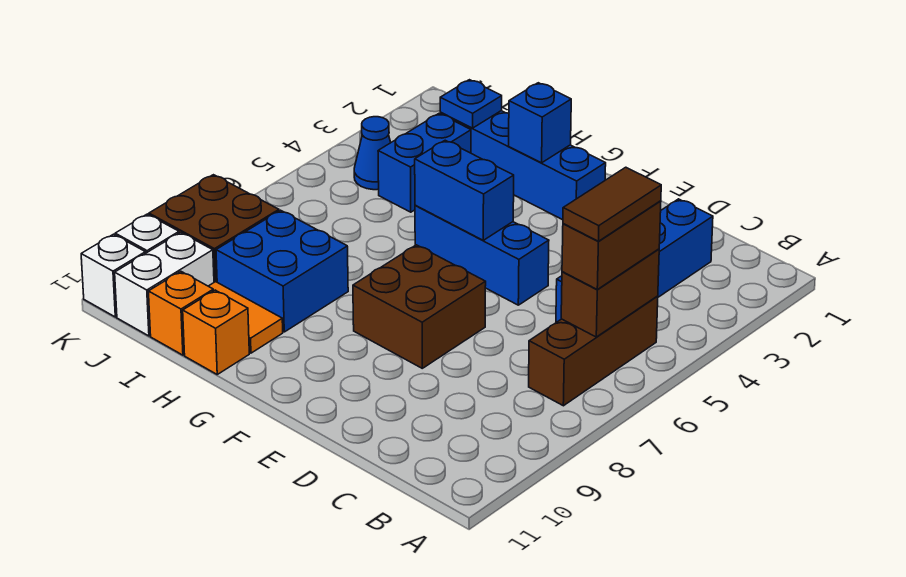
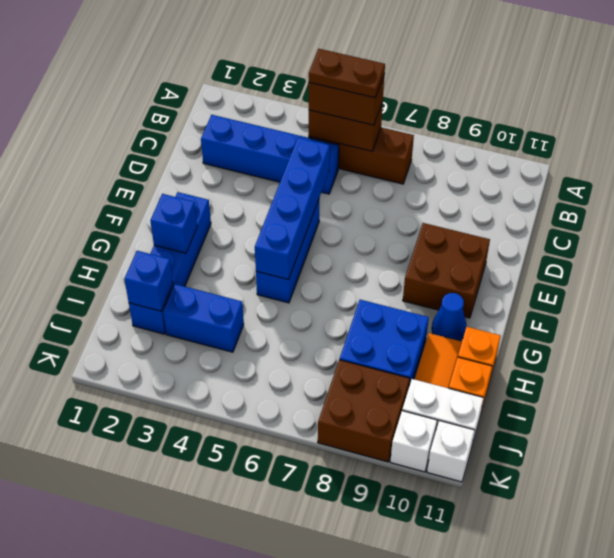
brown tile B5:B6 level 4 -> brown plate B5:B6 level 4
brown brick E7:F8 level 1 -> brown brick E9:F10 level 1
blue brick F5:G5 level 2 -> blue brick D5:G5 level 2
blue plate I2 level 2 -> blue brick I2 level 2
blue cone J4 level 1 -> blue cone G10 level 1

